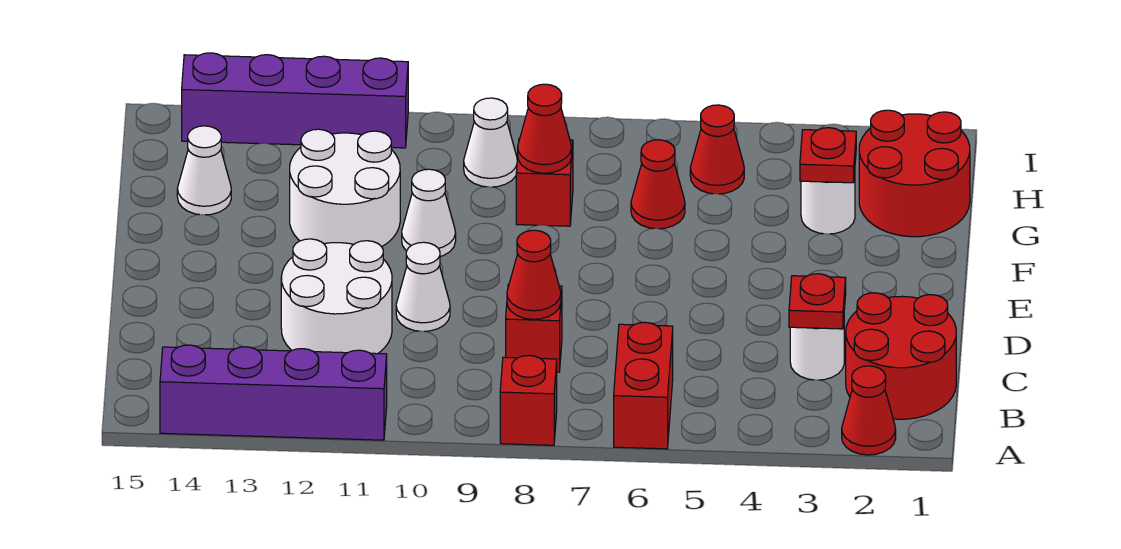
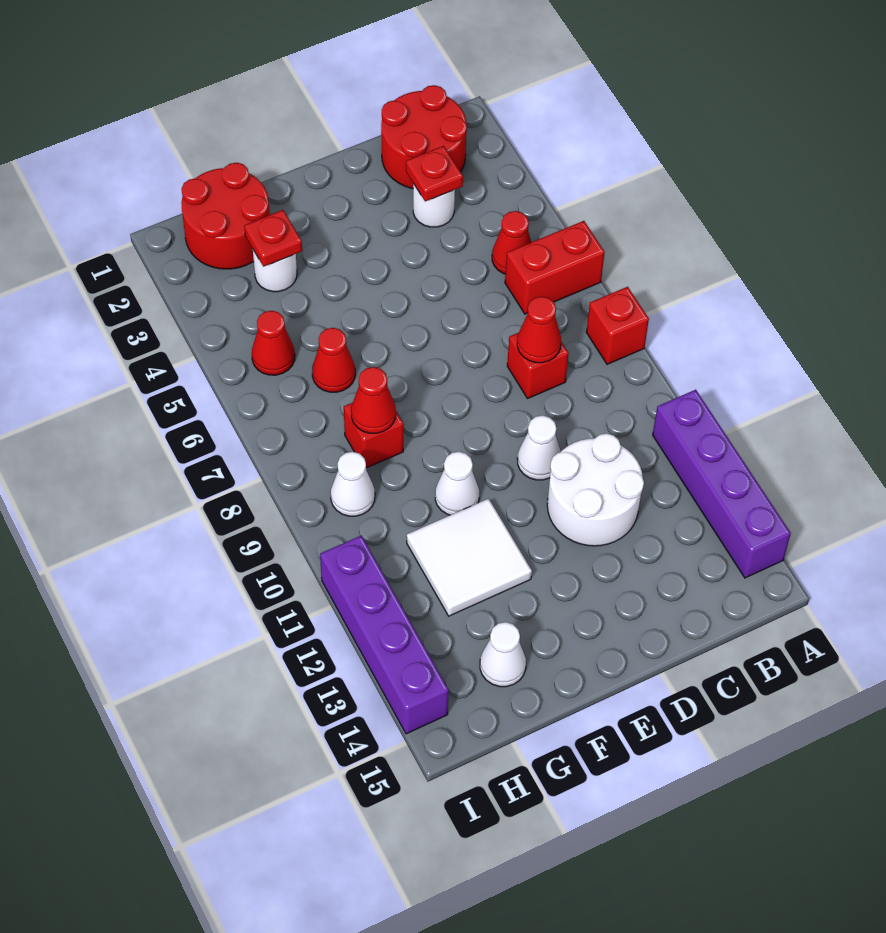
red cone A2 level 1 -> red cone B5 level 1
white round brick F11:G12 level 1 -> white tile F11:G12 level 1

